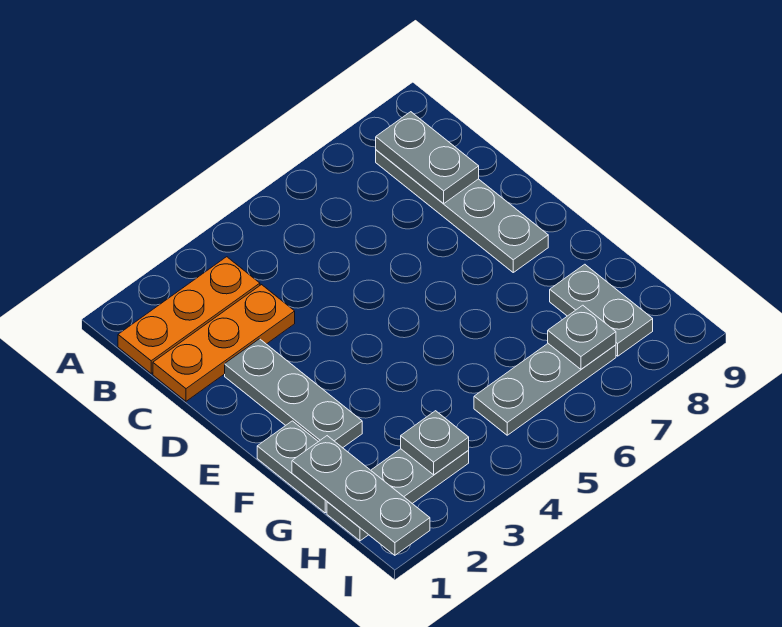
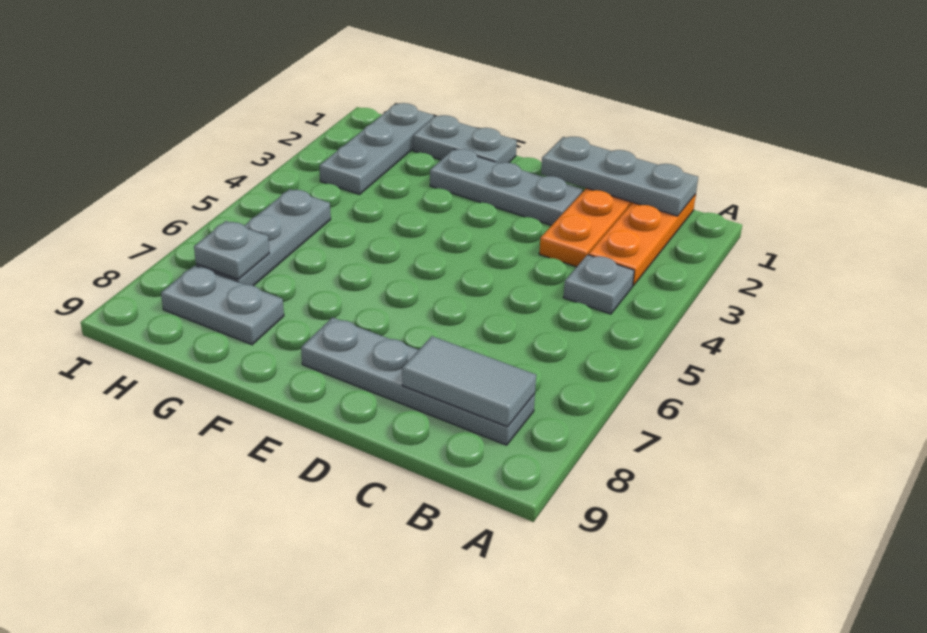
grey plate B8:C8 level 2 -> grey tile B8:C8 level 2
grey plate G1:I1 level 2 -> grey plate B1:D1 level 2
grey plate H3 level 2 -> grey plate B4 level 1

